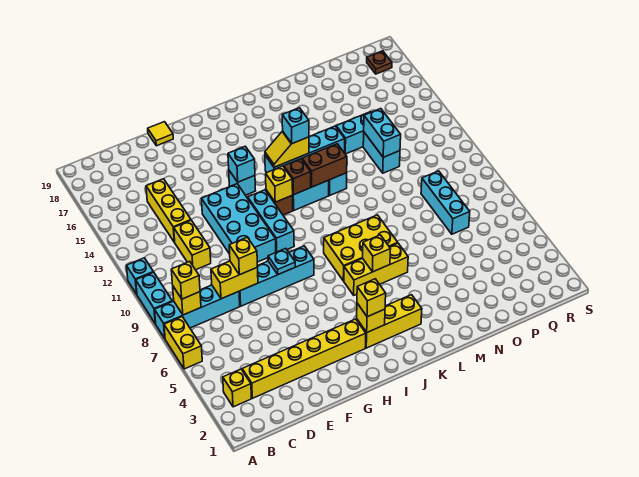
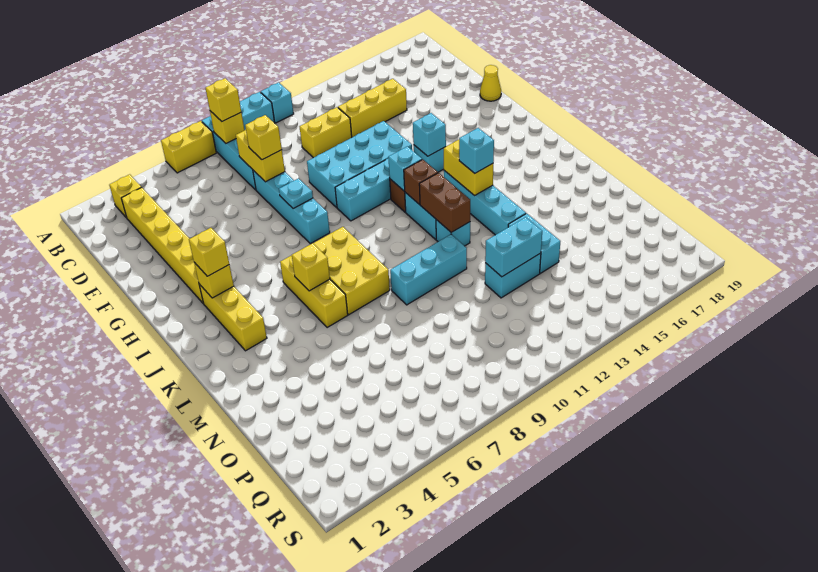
yellow tile F19 level 1 -> yellow cone F19 level 1
yellow brick I12 level 2 -> cyan brick I12 level 2
yellow slope J14:K14 level 2 top K -> yellow brick J14:K14 level 2
cyan brick P7:P9 level 1 -> cyan brick M9:M11 level 1
brown plate R18 level 1 -> none

